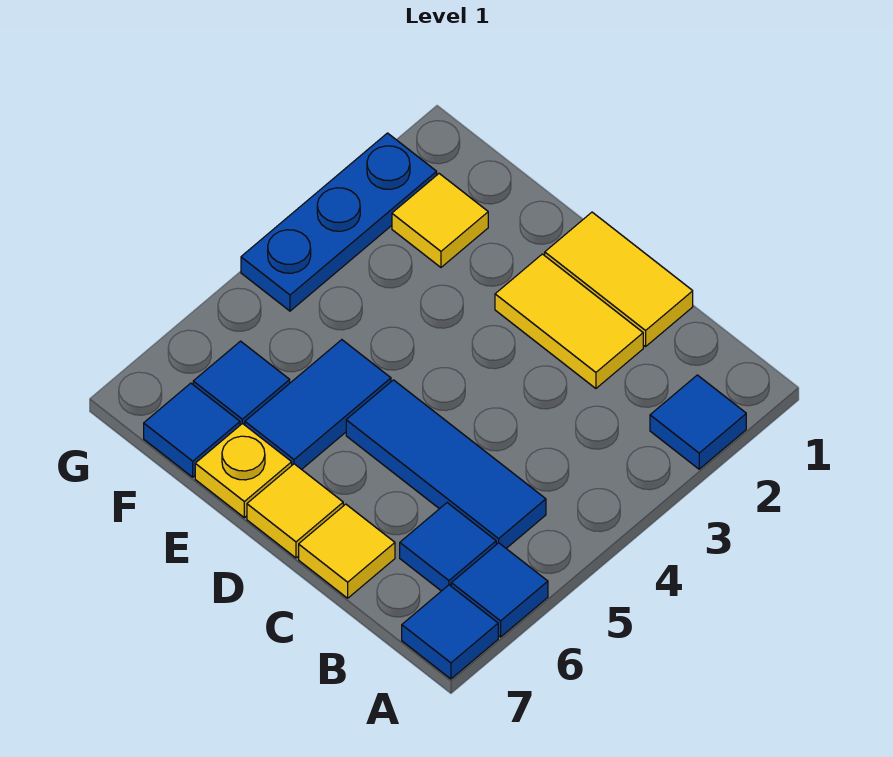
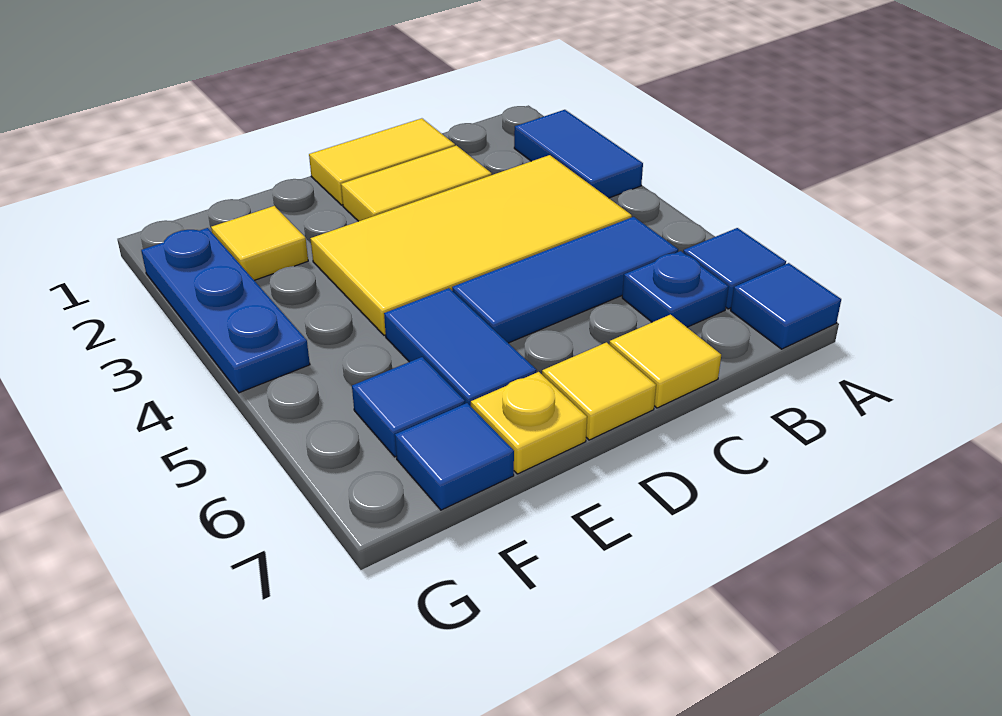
blue tile A2 level 1 -> blue tile A2:A3 level 1
none -> yellow tile B3:E4 level 1
blue tile B6 level 1 -> blue plate B6 level 1

